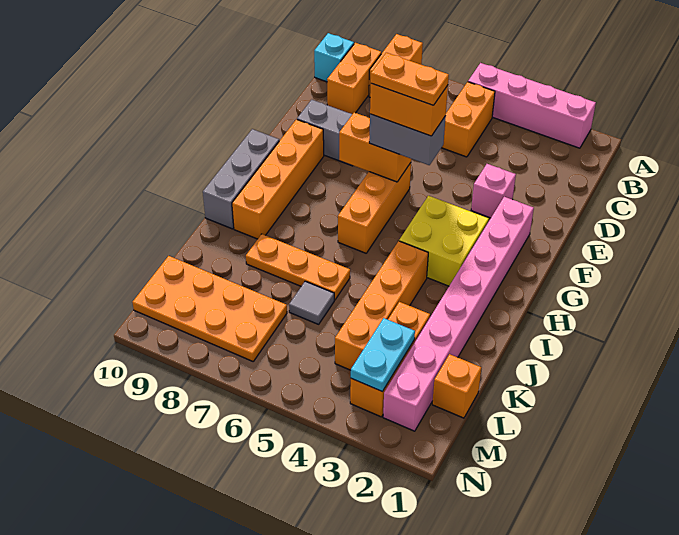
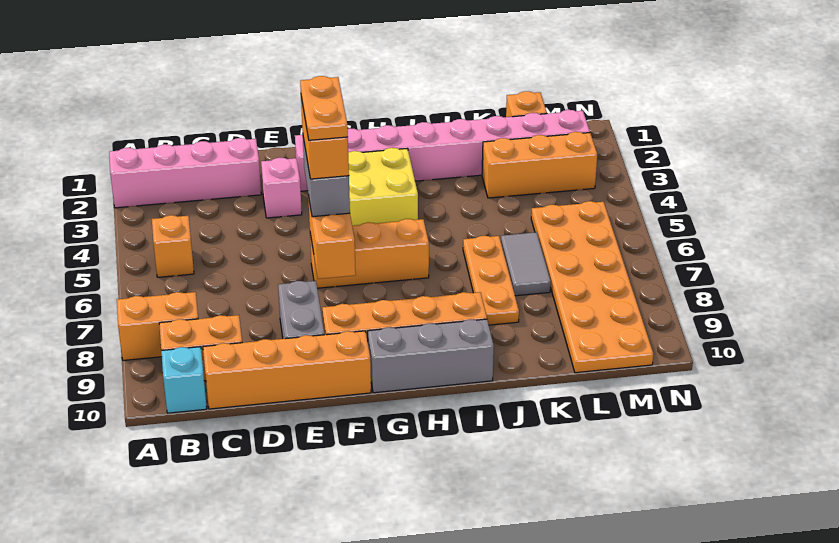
pink brick A2:A5 level 1 -> pink brick A2:D2 level 1
orange brick B5:C5 level 1 -> orange brick B5 level 1
orange brick I4:L4 level 1 -> orange brick C10:F10 level 1
grey tile K6 level 1 -> grey tile K6:K7 level 1
cyan plate L3:M3 level 2 -> none
orange plate L7:M10 level 1 -> orange plate L5:M10 level 1

